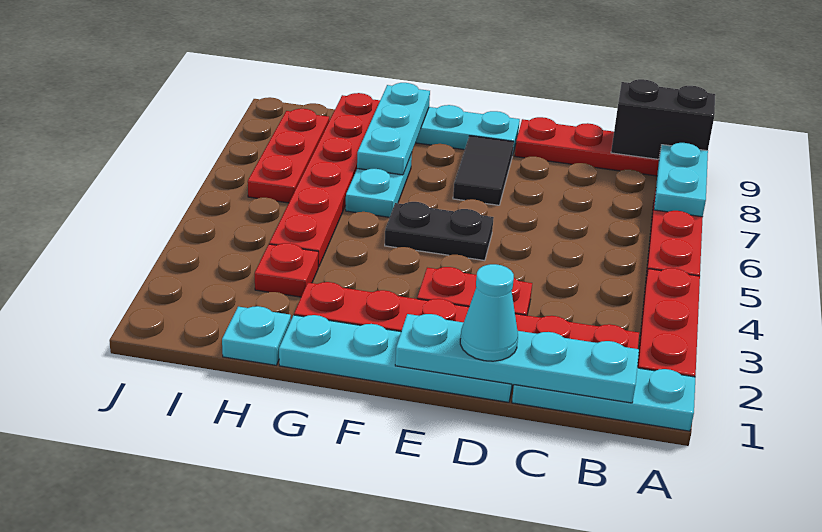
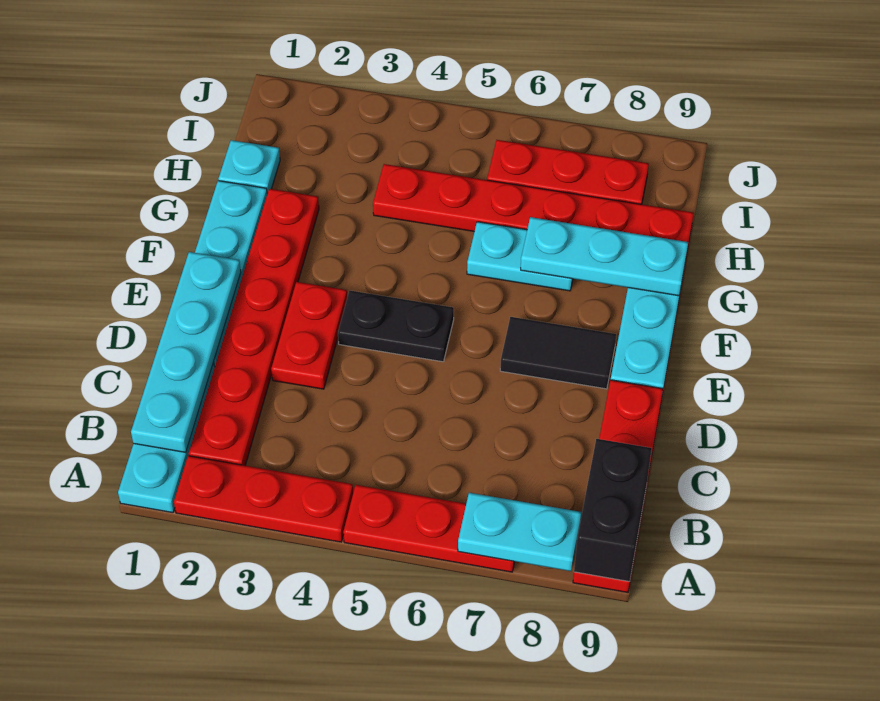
cyan cone D1 level 3 -> none
black plate E5:F5 level 1 -> black plate E4:E5 level 1
red plate H3 level 1 -> none

